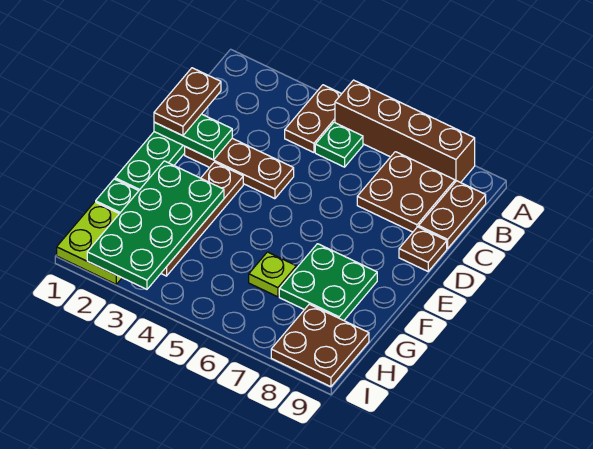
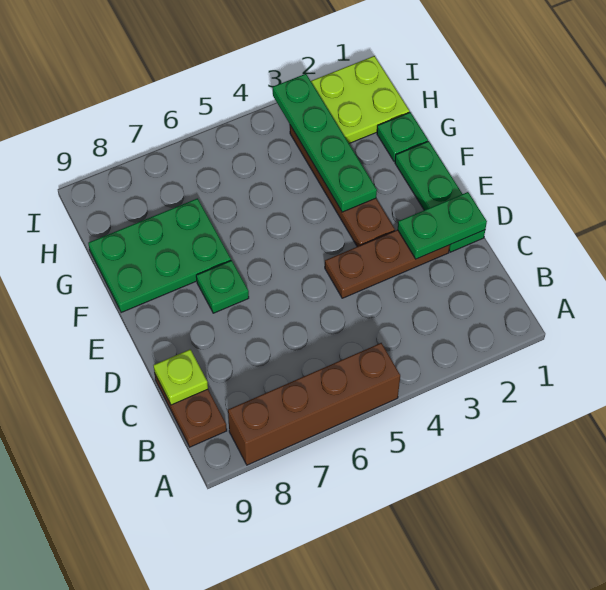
brown plate A4:B4 level 1 -> none
green plate B5 level 1 -> green plate E7 level 1
brown plate B7:C8 level 1 -> none
brown plate C1:D1 level 3 -> none
brown plate D9 level 1 -> none
green plate F2:I3 level 2 -> green plate F3:I3 level 2
green plate F7:G8 level 1 -> green plate F7:G9 level 1
lime plate G6 level 1 -> lime plate C9 level 2
brown plate H8:I9 level 1 -> none

